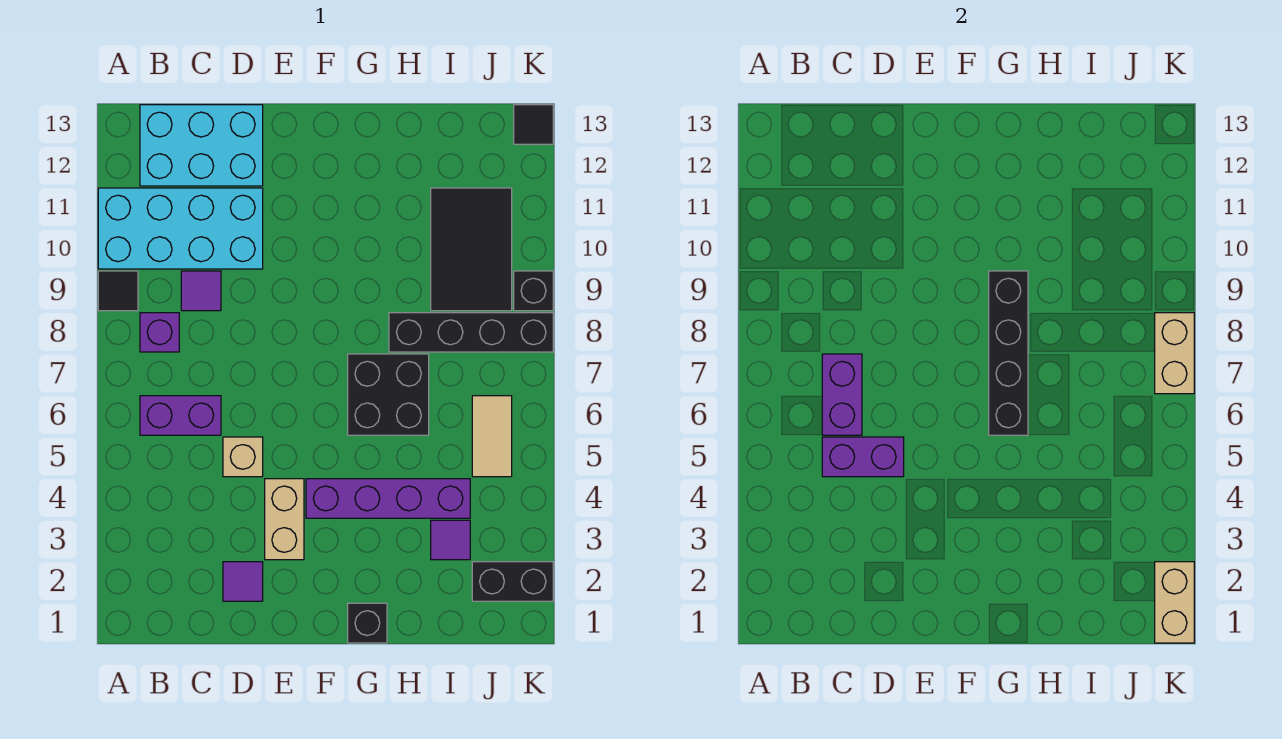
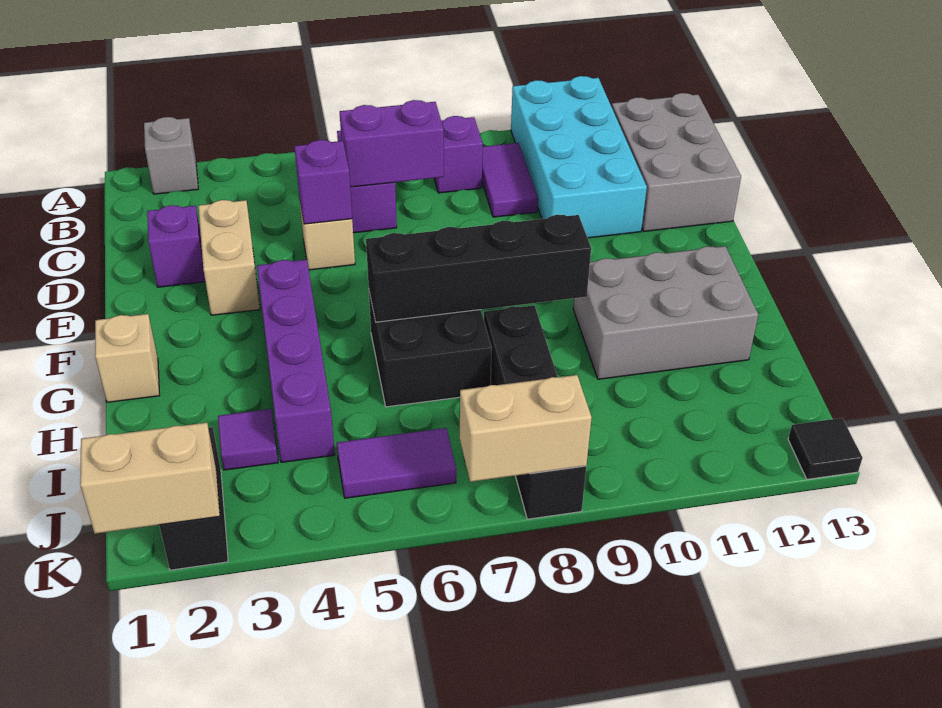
none -> grey brick A2 level 1
black tile A9 level 1 -> none
cyan brick B12:D13 level 1 -> grey brick B12:D13 level 1
purple brick C5:D5 level 2 -> purple brick D5 level 2
purple tile C9 level 1 -> purple tile B9:C9 level 1
purple tile D2 level 1 -> purple brick D2 level 1
tan brick E3:E4 level 1 -> tan brick D3:E3 level 1
black brick G1 level 1 -> tan brick G1 level 1
none -> grey brick G10:H12 level 1
black tile I9:J11 level 1 -> none
tan tile J5:J6 level 1 -> purple tile J5:J6 level 1
black brick K9 level 1 -> none

